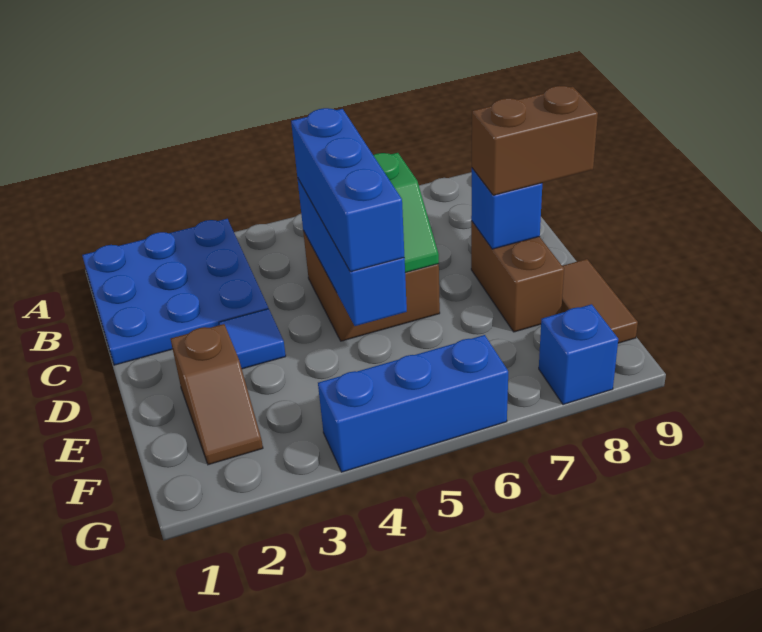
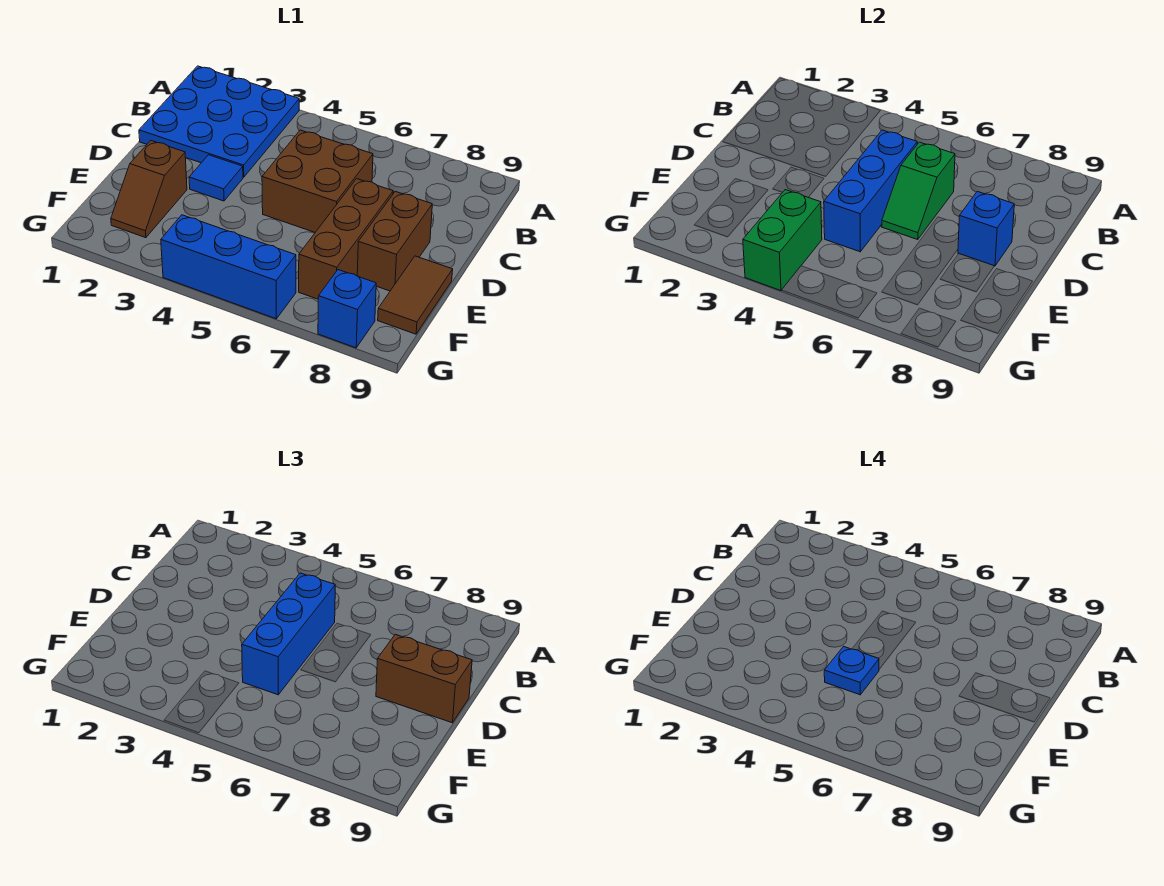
none -> brown brick D7:F7 level 1
none -> blue plate E5 level 4
none -> green brick F4:G4 level 2

